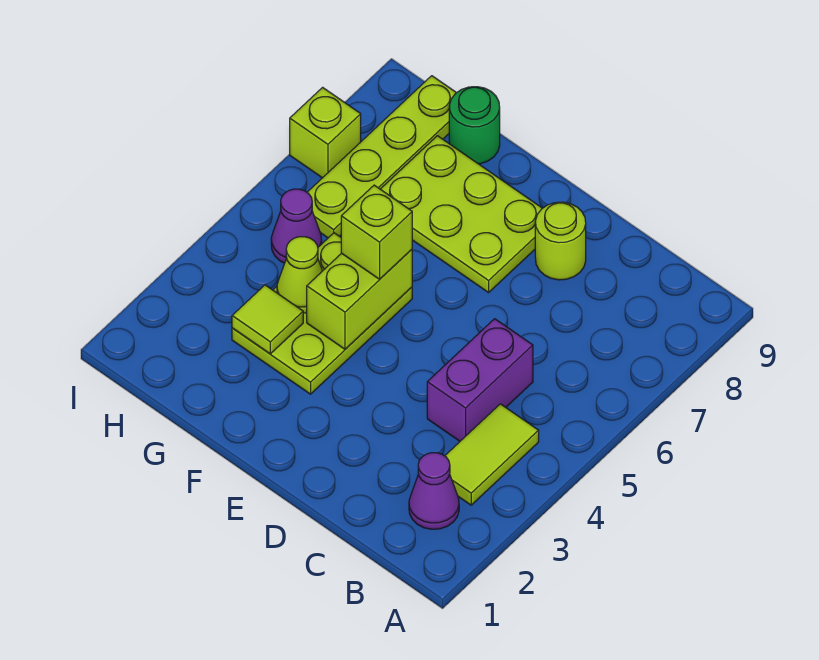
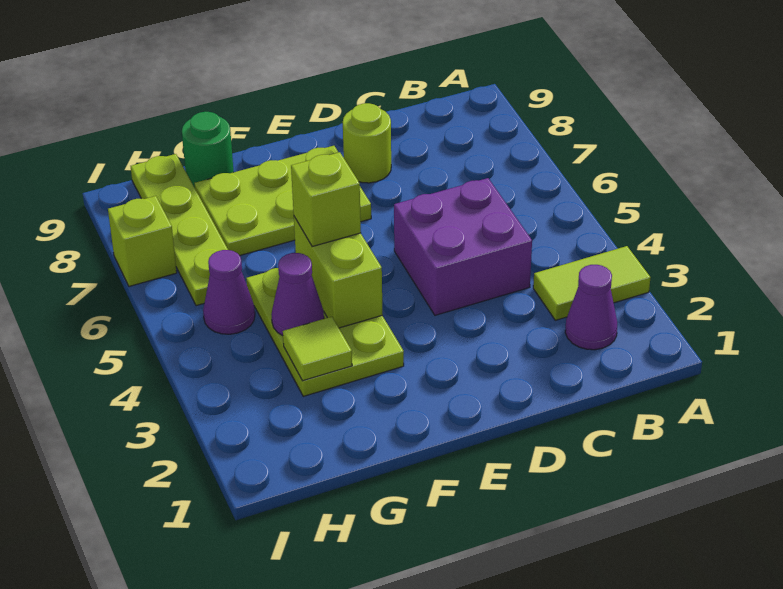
lime tile B3:B4 level 1 -> lime tile A3:B3 level 1
purple brick C4:C5 level 1 -> purple brick C4:D5 level 1
lime cone G4 level 2 -> purple cone G4 level 2

